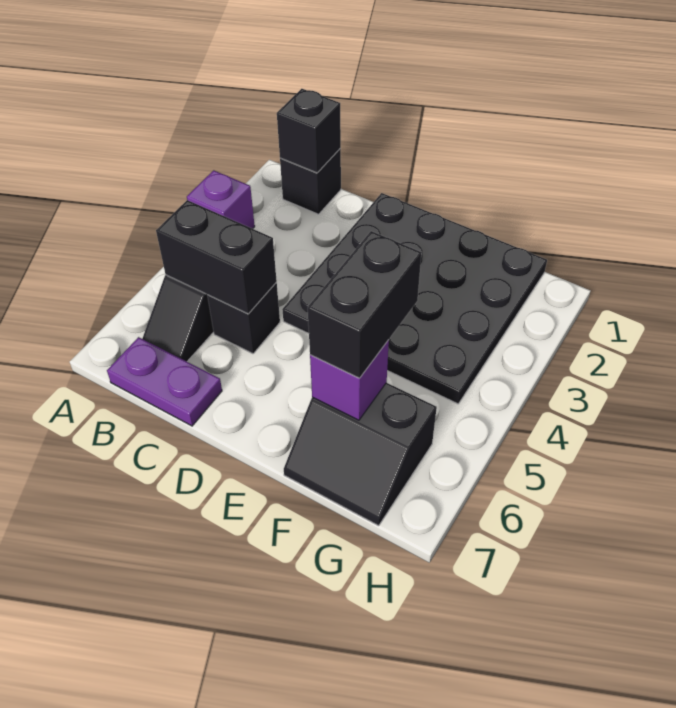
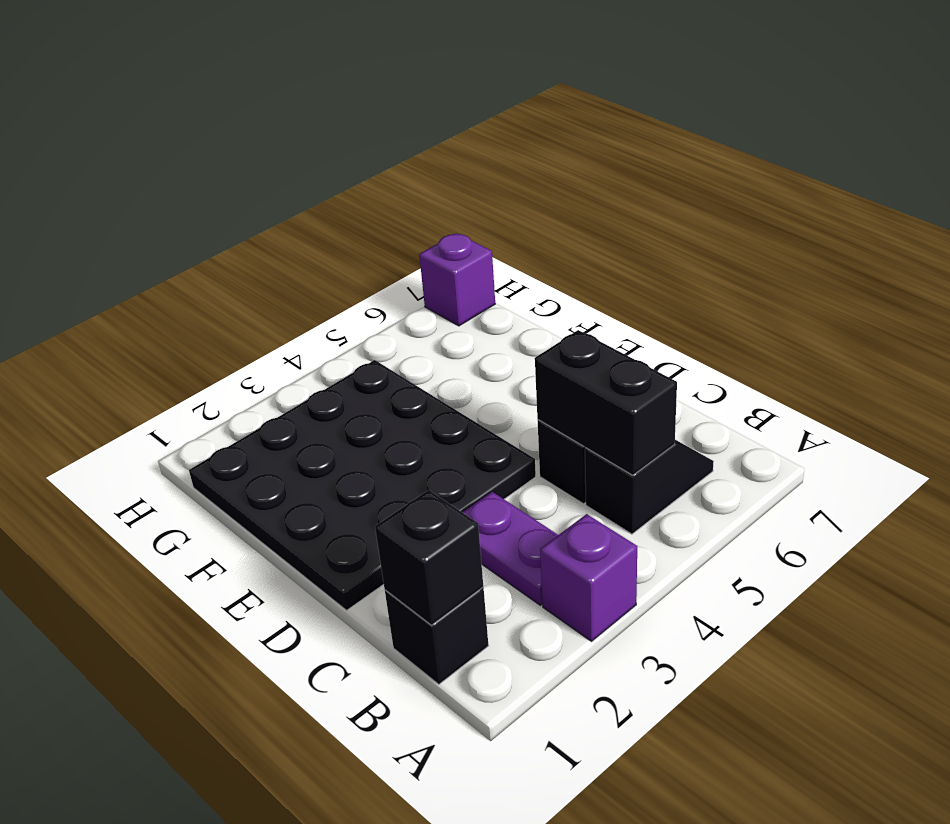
purple plate B7:C7 level 1 -> purple plate B3:C3 level 1
black brick F5:F6 level 3 -> none
black slope F6:G7 level 1 top 6 -> none
purple brick F6 level 2 -> purple brick H7 level 1

